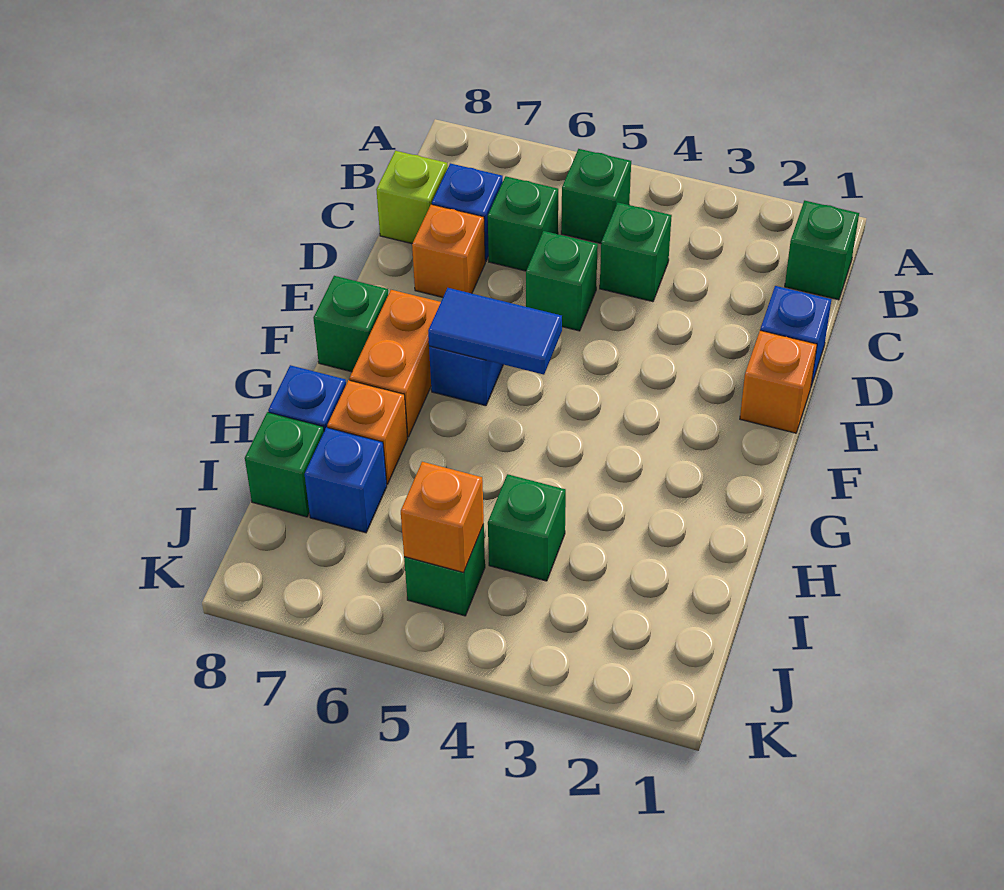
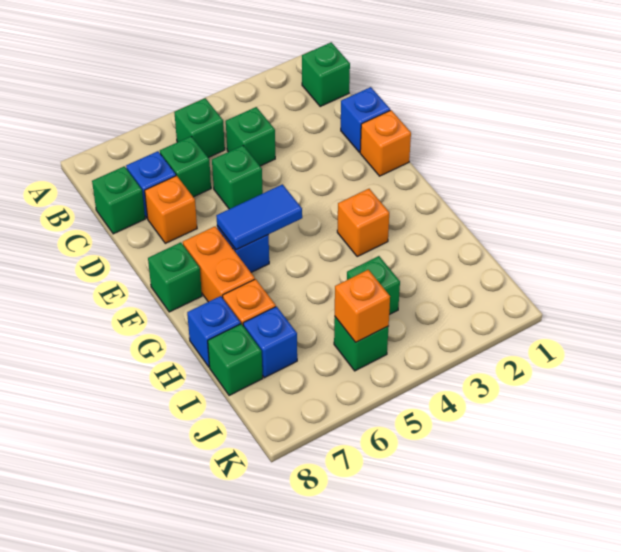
lime brick C8 level 1 -> green brick C8 level 1
none -> orange brick G3 level 1

